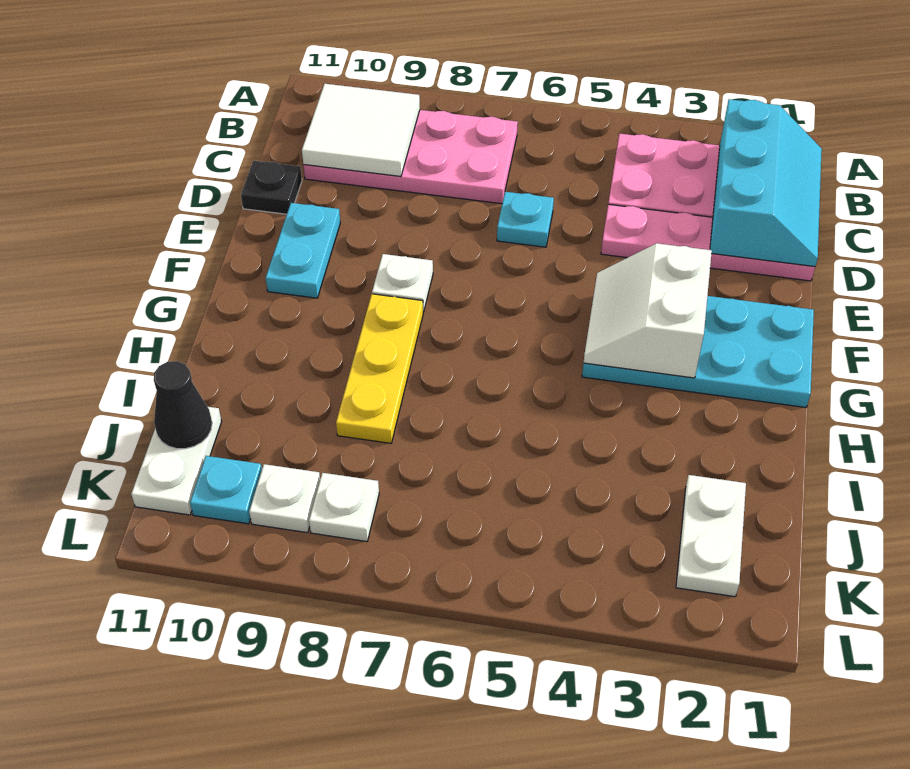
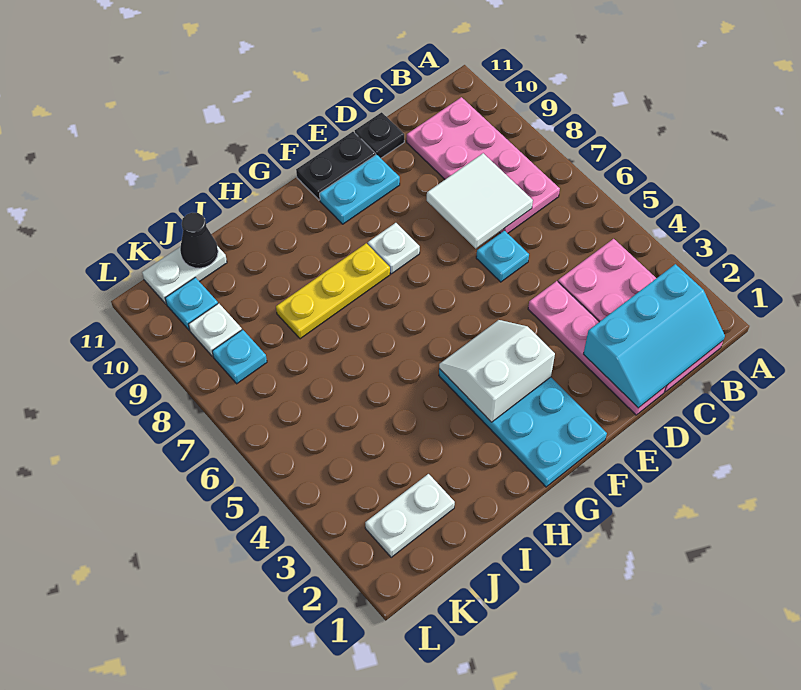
white tile B9:C10 level 2 -> white tile C7:D8 level 2
none -> black plate E11:F11 level 1
white plate K8 level 1 -> cyan plate K8 level 1

